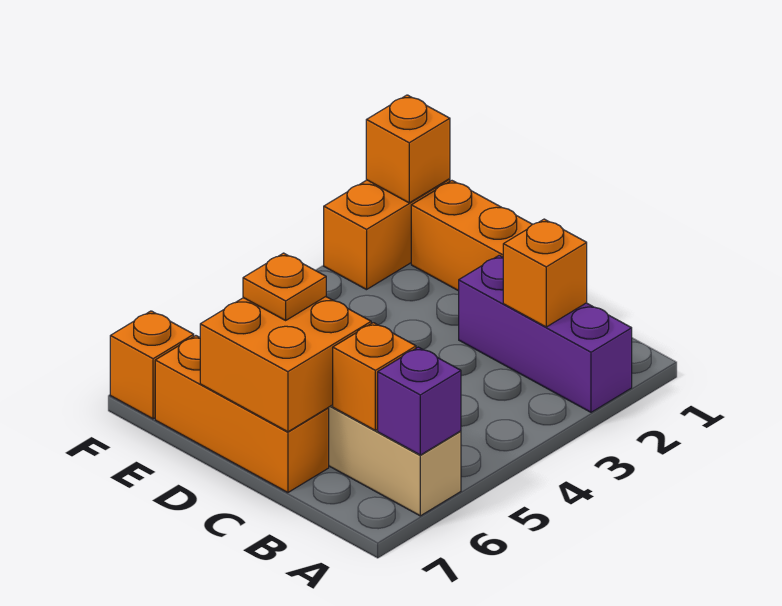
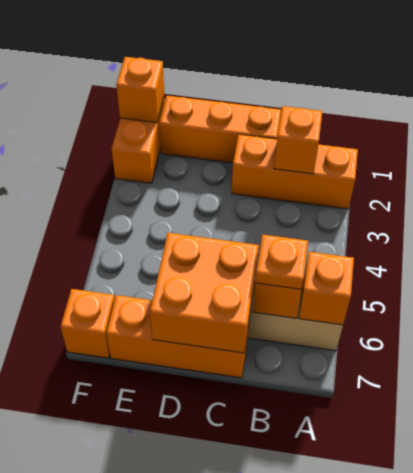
purple brick A2:C2 level 1 -> orange brick A2:C2 level 1
purple brick A6 level 2 -> orange brick A6 level 2
orange plate D6 level 3 -> orange plate B6 level 3

